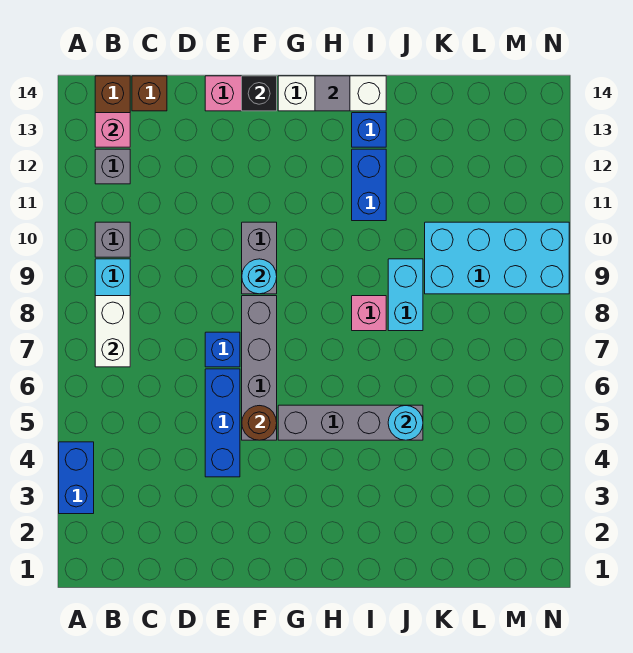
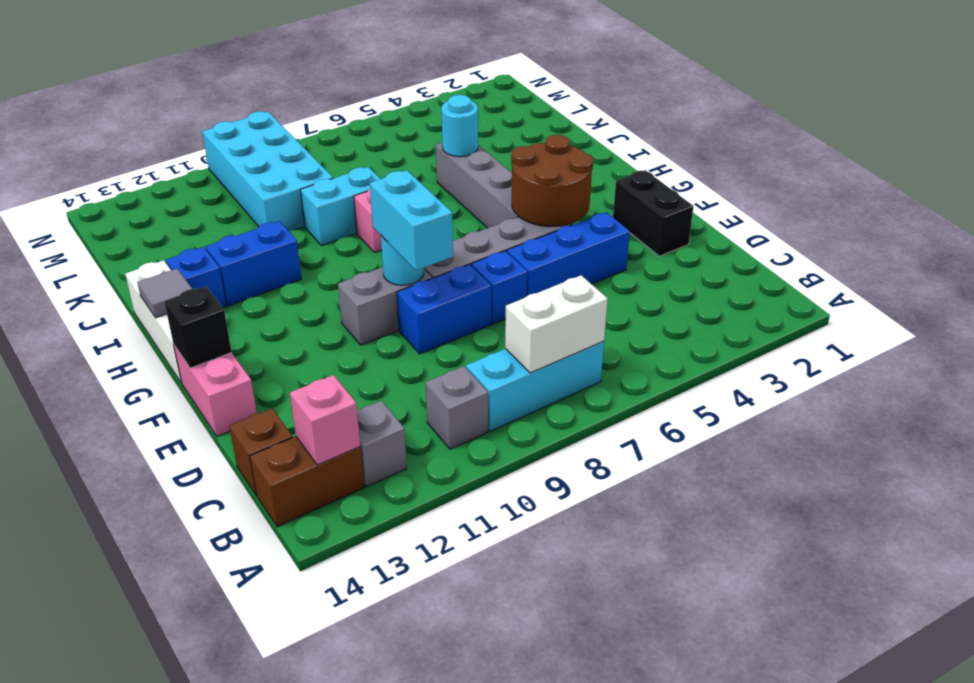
blue brick A3:A4 level 1 -> blue brick E8:E9 level 1
none -> black brick E2:F2 level 1
none -> cyan brick E9:F9 level 3
brown round brick F5 level 2 -> brown round brick F4:G5 level 2

